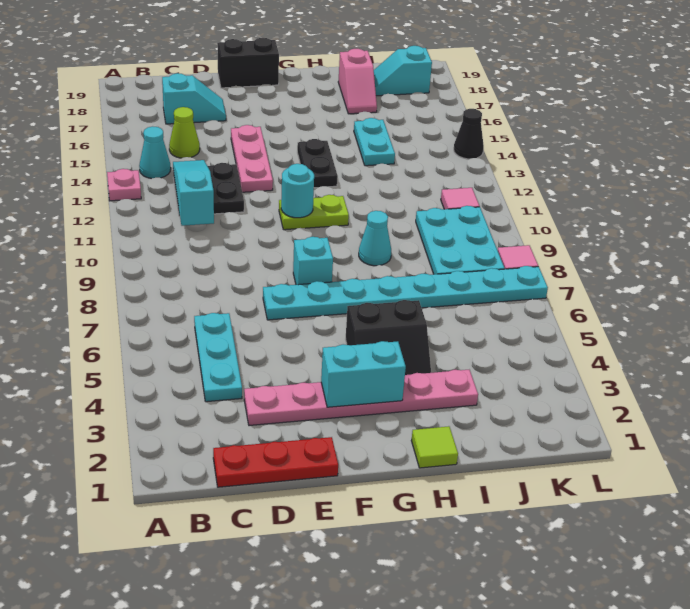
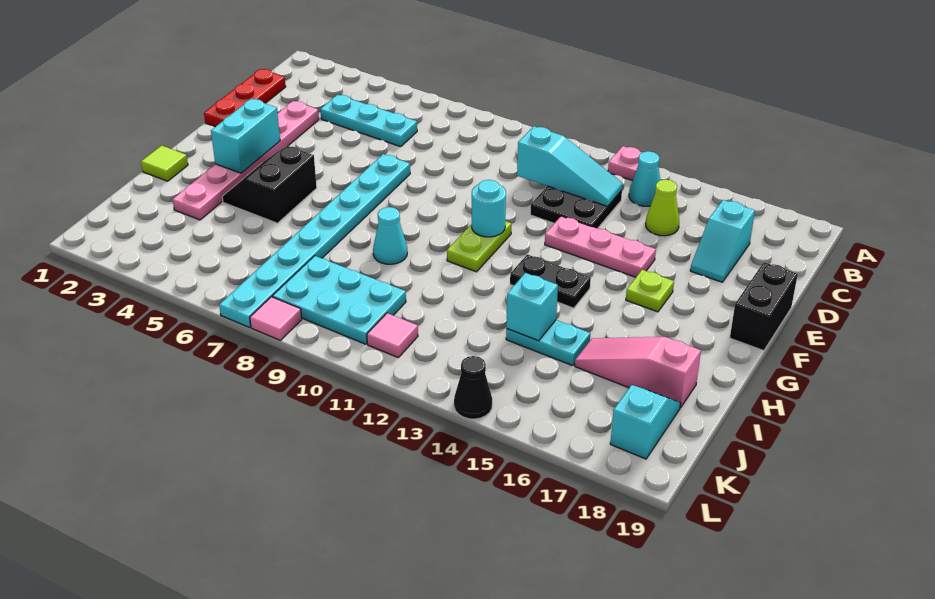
cyan brick F8 level 1 -> cyan brick I14 level 2
none -> lime plate F16 level 1
pink slope I17:I18 level 1 top 18 -> pink slope I16:I18 level 1 top 18

